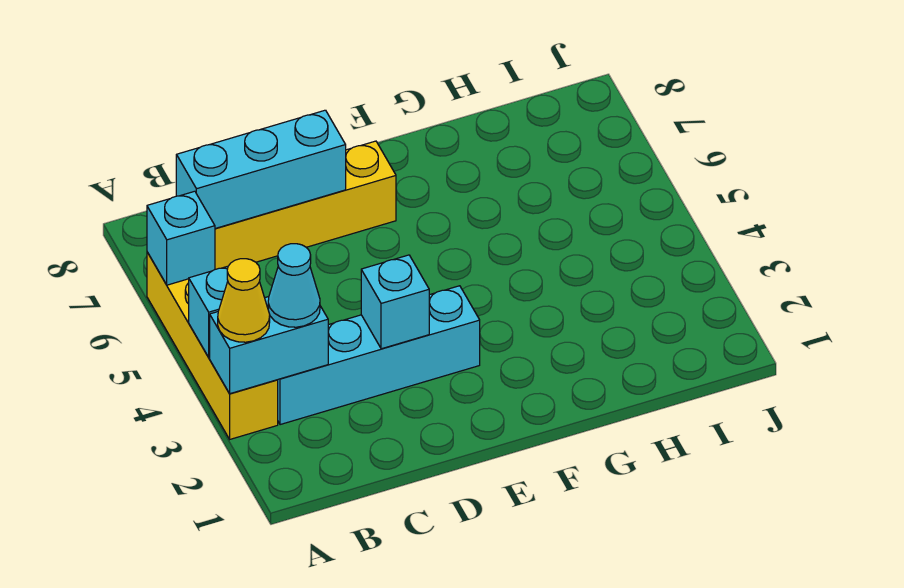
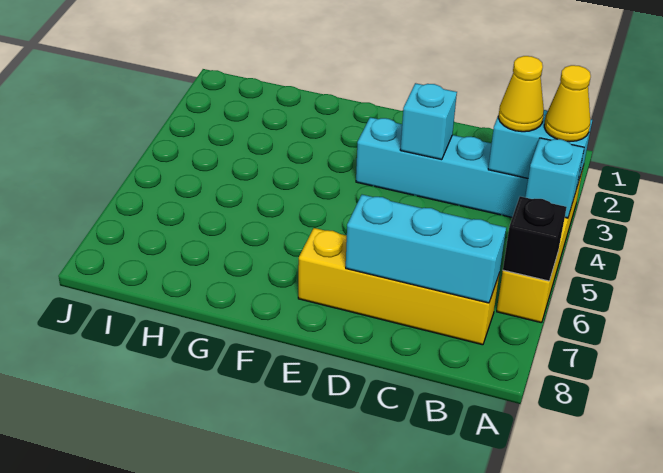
cyan brick A6 level 2 -> black brick A6 level 2
cyan cone B3 level 3 -> yellow cone B3 level 3

